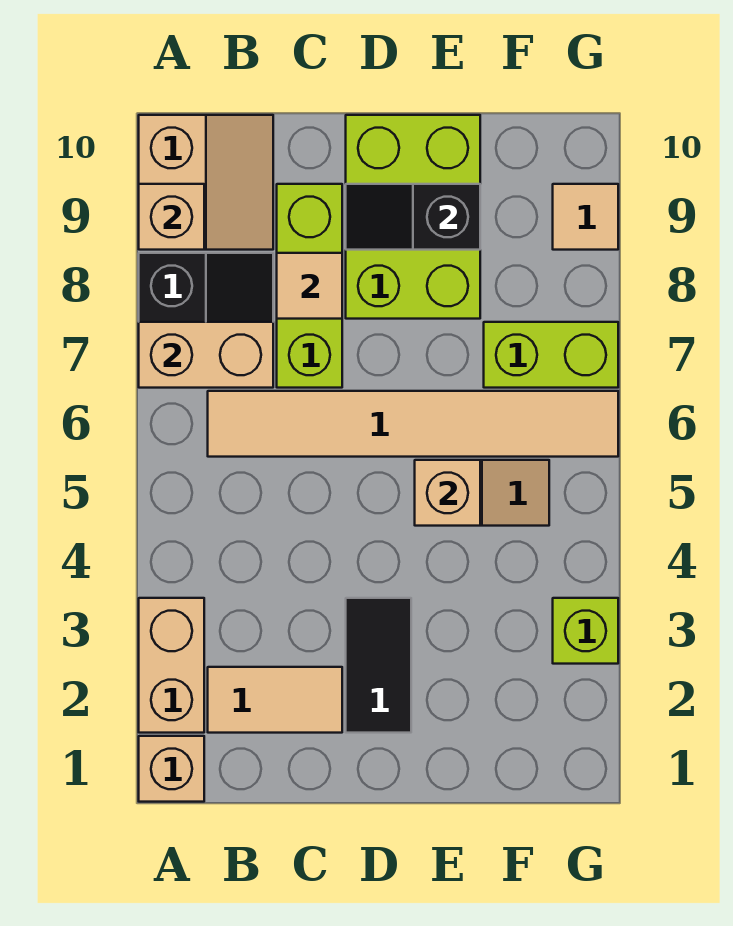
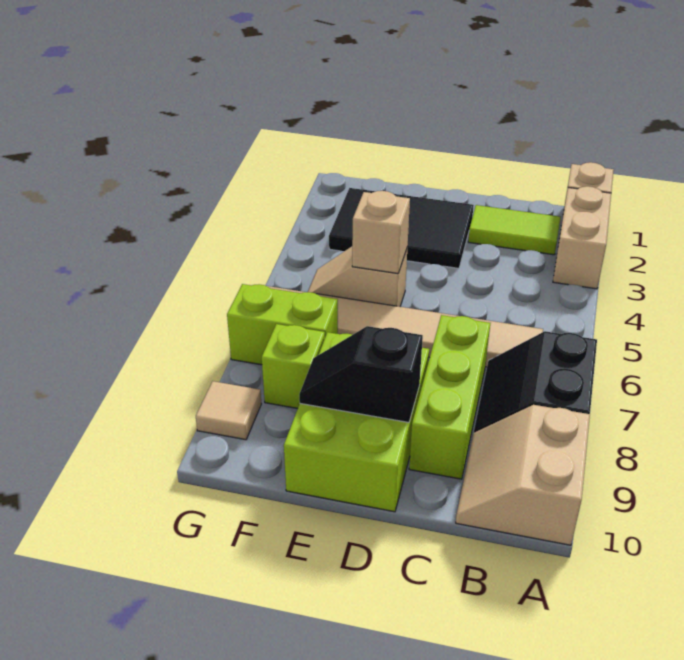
tan brick A7:B7 level 2 -> none
tan brick A9 level 2 -> none
tan tile B2:C2 level 1 -> lime tile B2:C2 level 1
tan tile C8 level 2 -> none
black tile D2:D3 level 1 -> black tile D2:F3 level 1
black slope D9:E9 level 2 top E -> black slope D9:E9 level 2 top D
lime brick G3 level 1 -> lime brick F8 level 1

